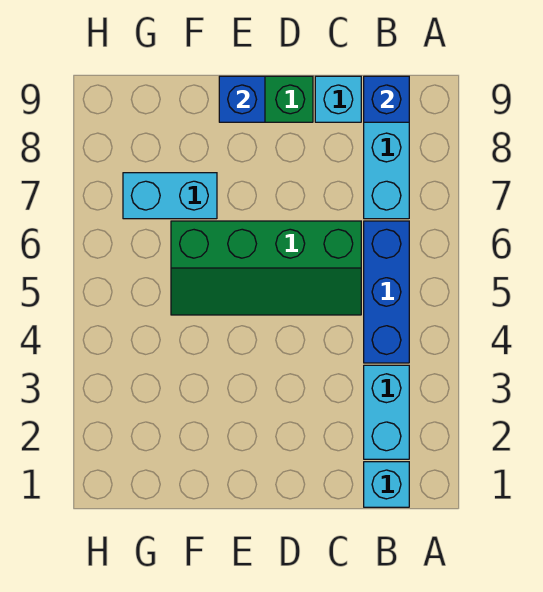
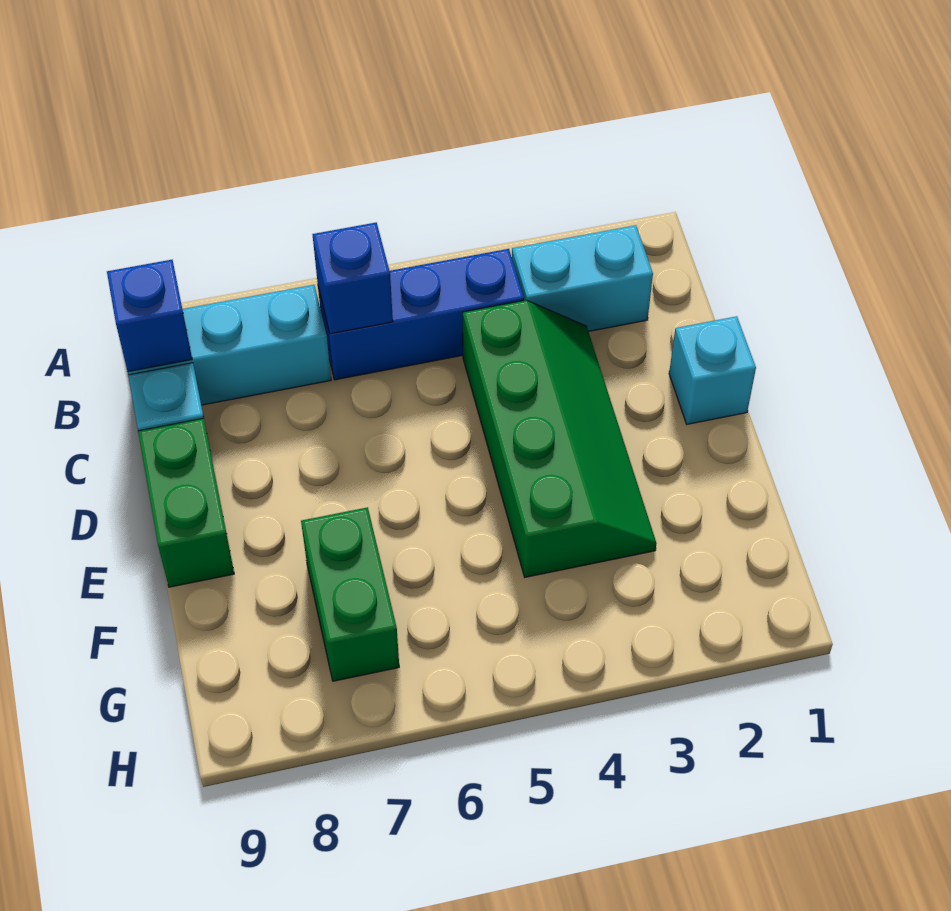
cyan brick B1 level 1 -> cyan brick D1 level 1
green slope C5:F6 level 1 top 6 -> green slope C3:F4 level 1 top 4
blue brick E9 level 2 -> blue brick B6 level 2
cyan brick F7:G7 level 1 -> green brick F7:G7 level 1

